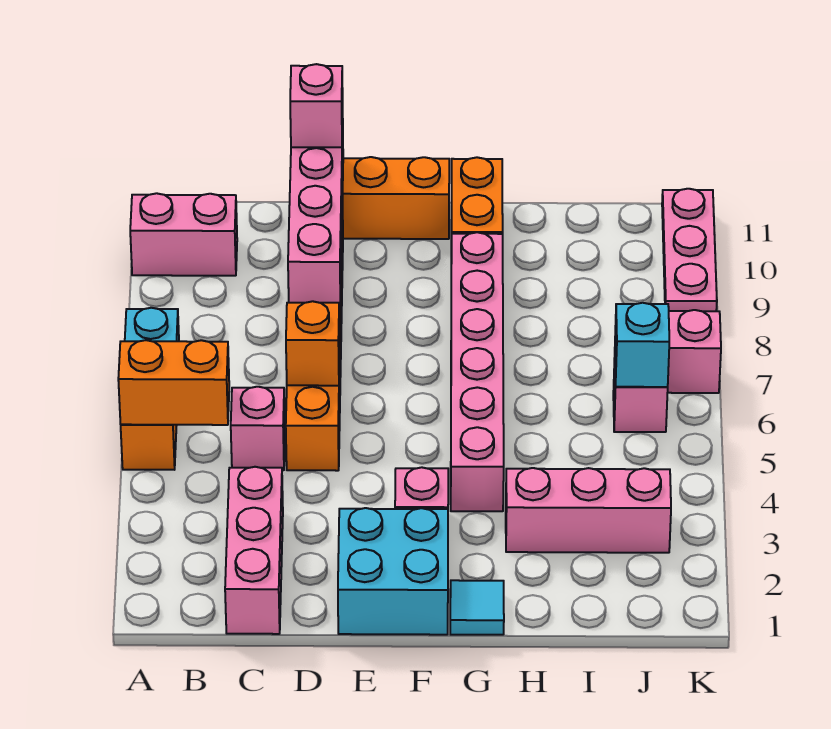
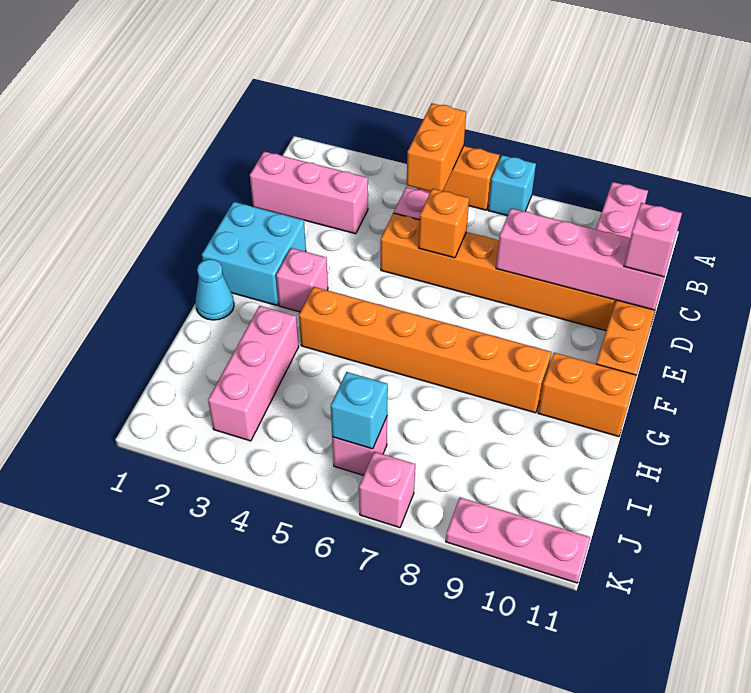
cyan tile G1 level 1 -> cyan cone G1 level 1
pink brick G4:G9 level 1 -> orange brick G4:G9 level 1

